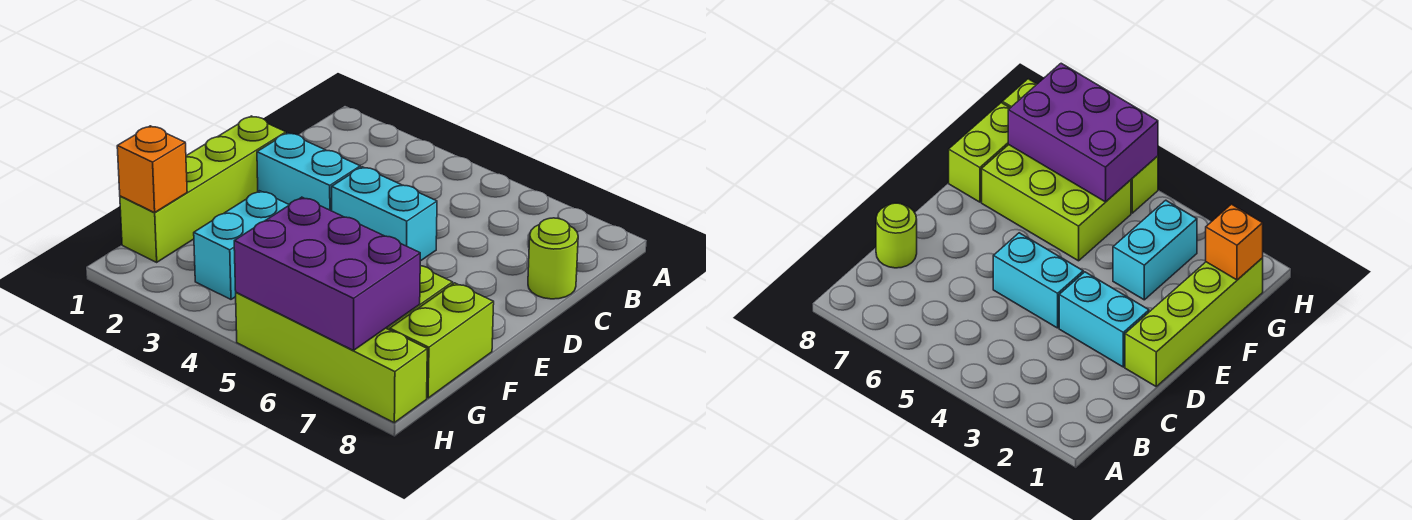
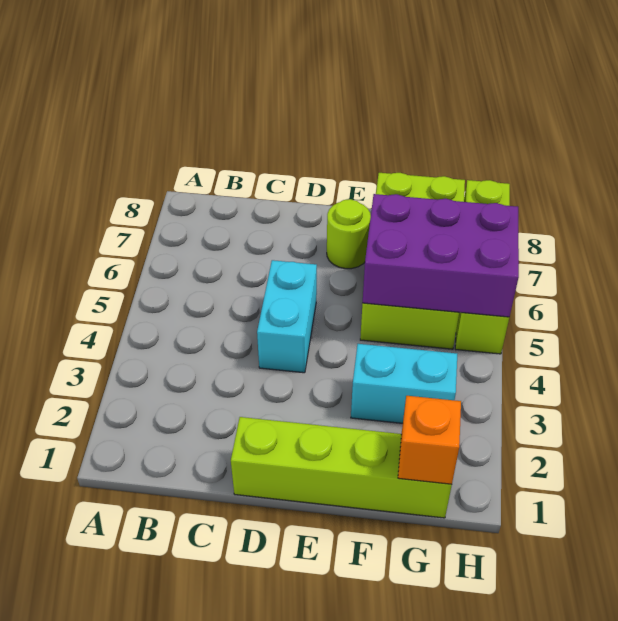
lime round brick C8 level 1 -> lime round brick E7 level 1
cyan brick D2:D3 level 1 -> none
purple brick G5:H7 level 2 -> purple brick F5:H6 level 2

